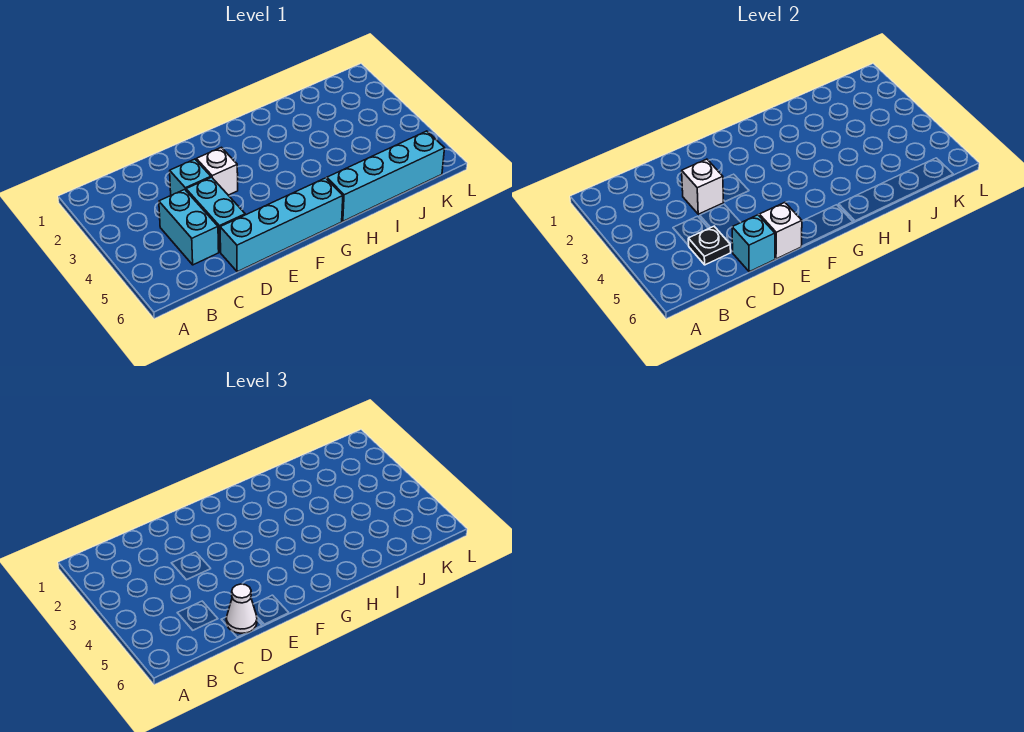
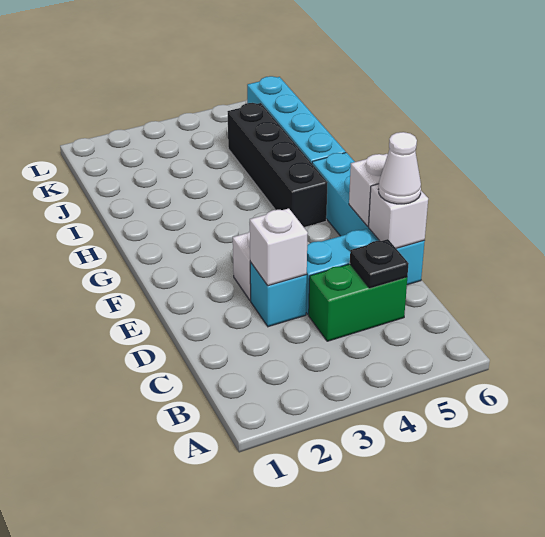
cyan brick C4:C5 level 1 -> green brick C4:C5 level 1
cyan brick D6 level 2 -> white brick D6 level 2
none -> black brick G5:J5 level 1

